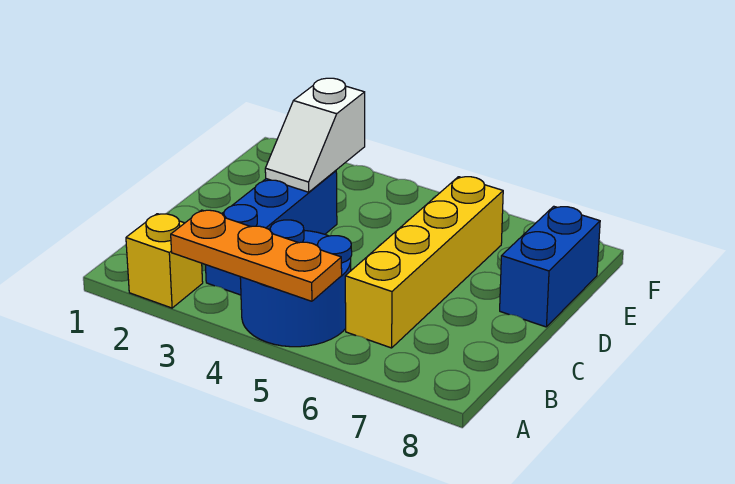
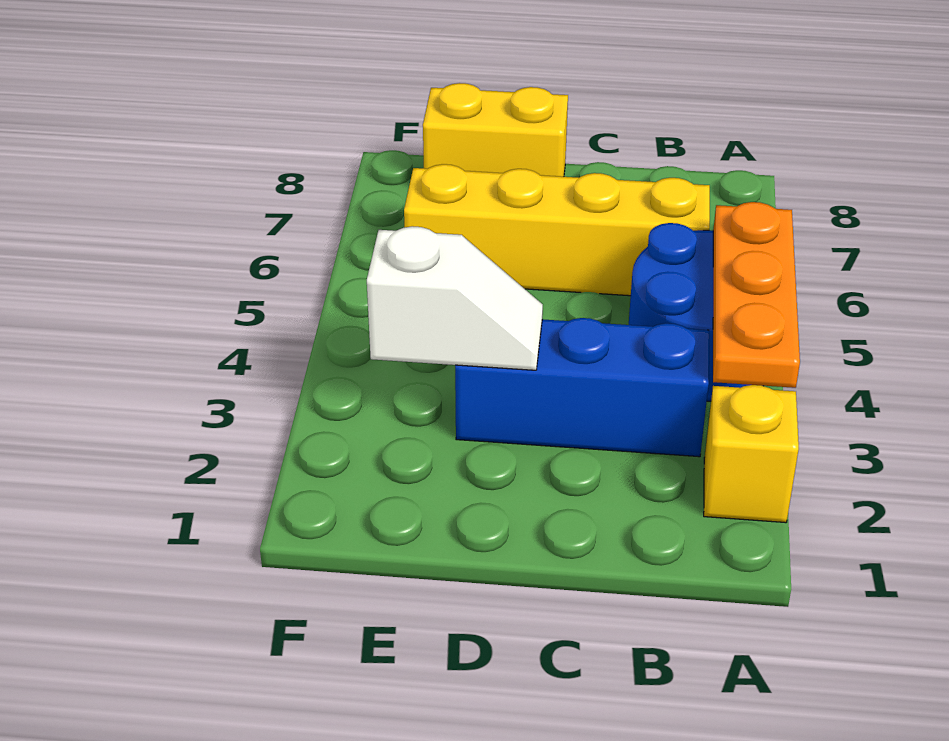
blue brick D8:E8 level 1 -> yellow brick D8:E8 level 1

